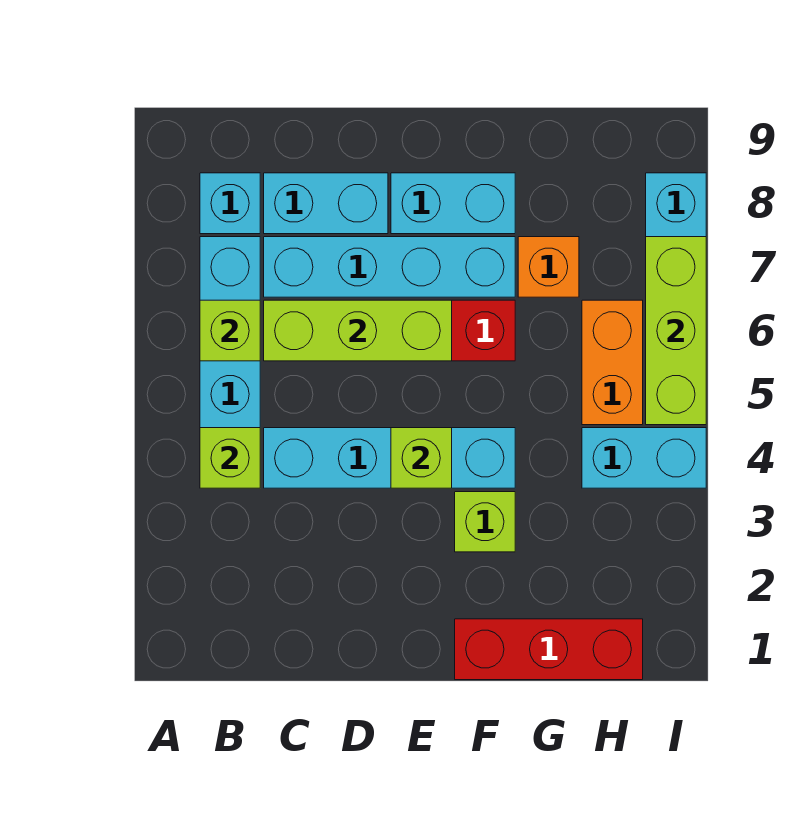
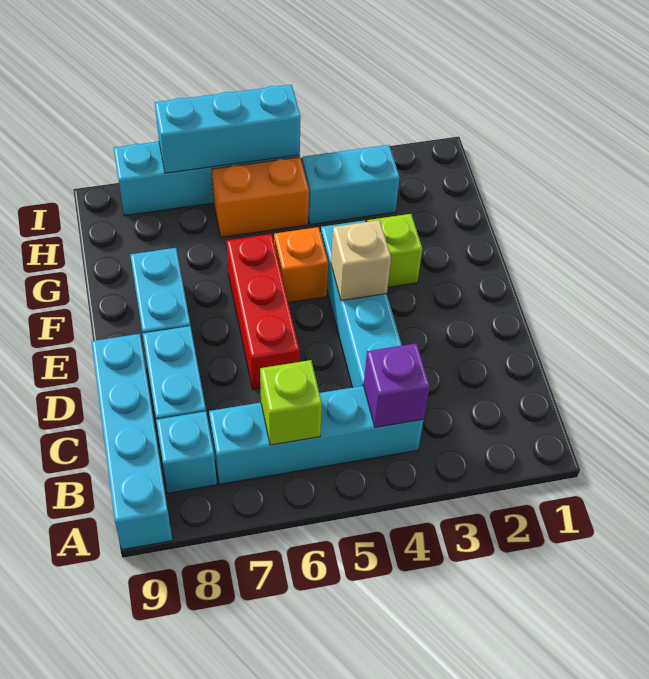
lime brick B4 level 2 -> purple brick B4 level 2
lime brick C6:E6 level 2 -> none
cyan brick C7:F7 level 1 -> cyan brick A9:D9 level 1
lime brick E4 level 2 -> tan brick E4 level 2
red brick F1:H1 level 1 -> none
orange brick G7 level 1 -> orange brick F5 level 1
cyan brick H4:I4 level 1 -> cyan brick H3:H4 level 1
lime brick I5:I7 level 2 -> cyan brick I5:I7 level 2

